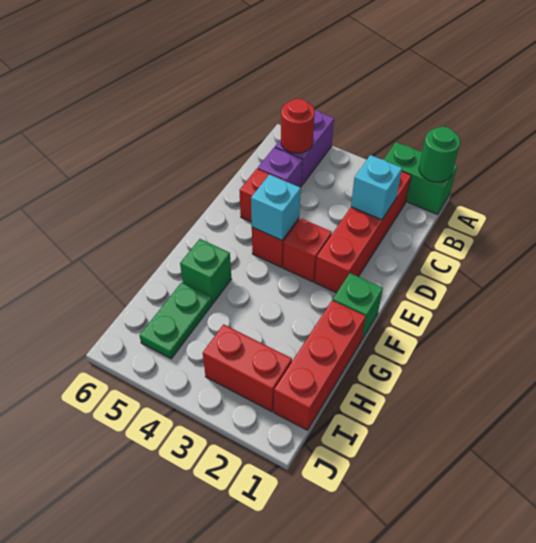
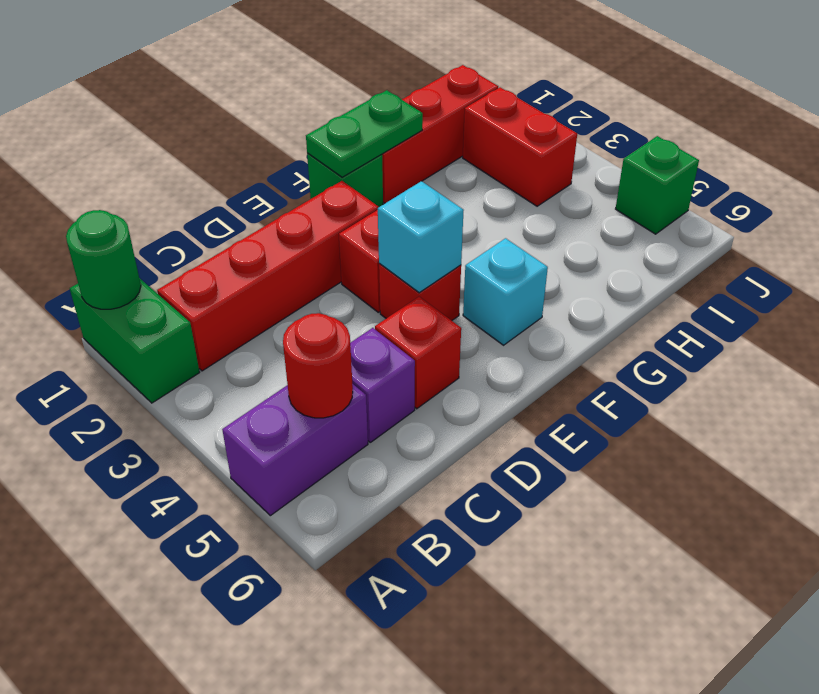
cyan brick C2 level 2 -> cyan brick F5 level 1
green brick G5 level 1 -> green brick J5 level 1
green plate H5:I5 level 1 -> green plate F1:G1 level 2

